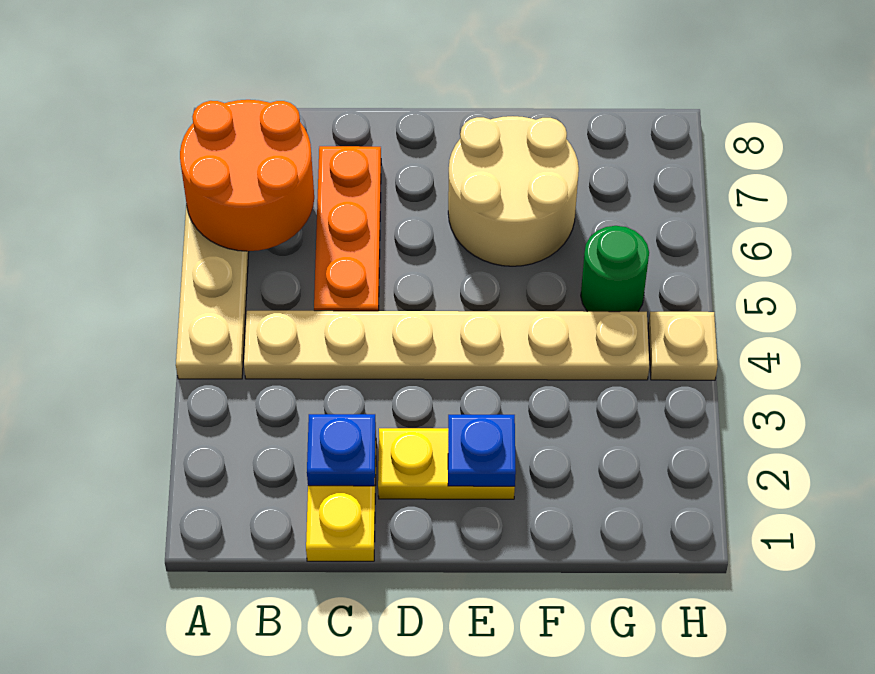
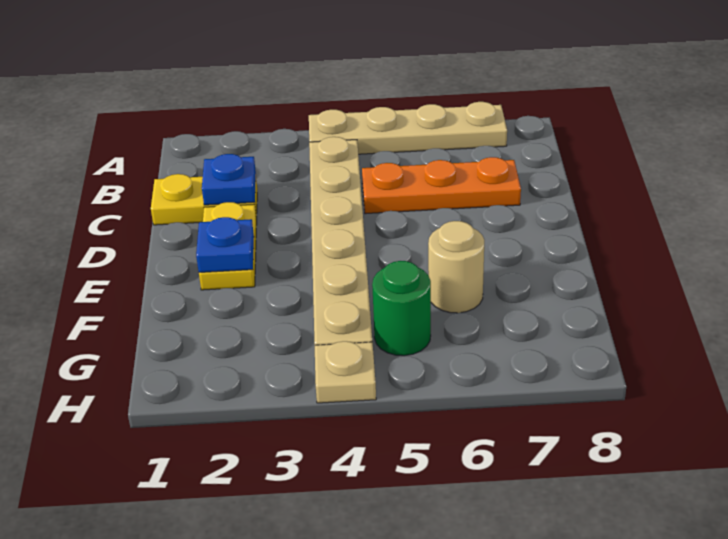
orange round brick A6:B7 level 2 -> none
tan round brick E6:F7 level 1 -> tan round brick F6 level 1

